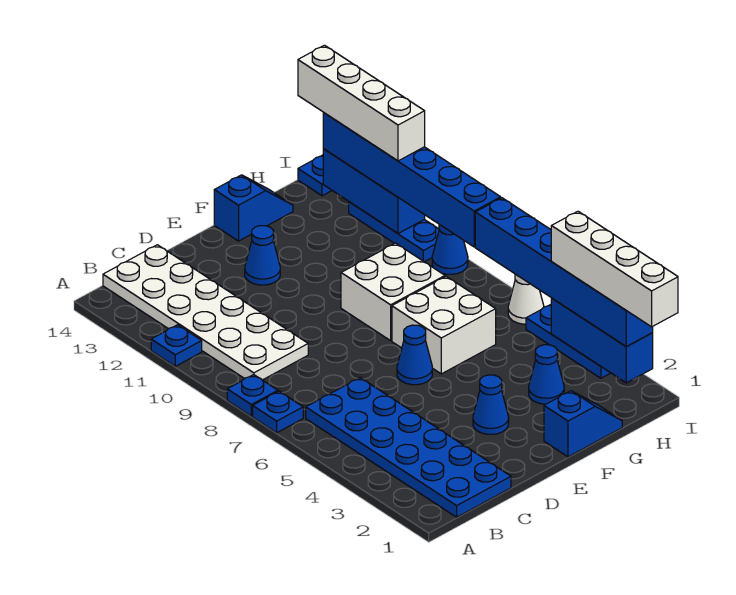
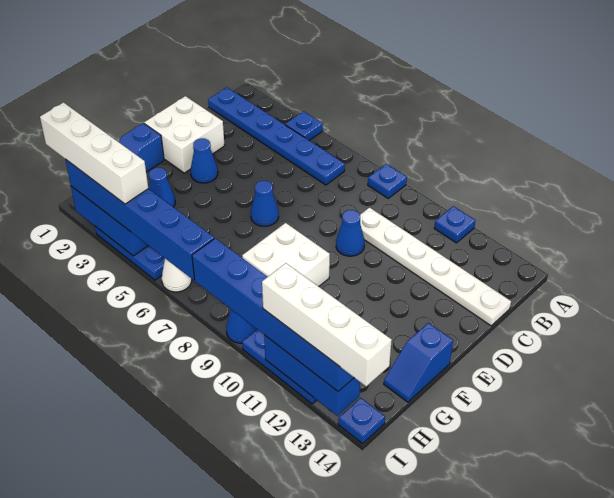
blue plate A7 level 1 -> blue plate A4 level 1
blue plate B1:C6 level 1 -> blue plate B1:B6 level 1
white plate B9:C14 level 1 -> white plate C9:C14 level 1
blue cone E12 level 1 -> blue cone D9 level 1
white brick F6:G7 level 1 -> white brick D1:E2 level 1

